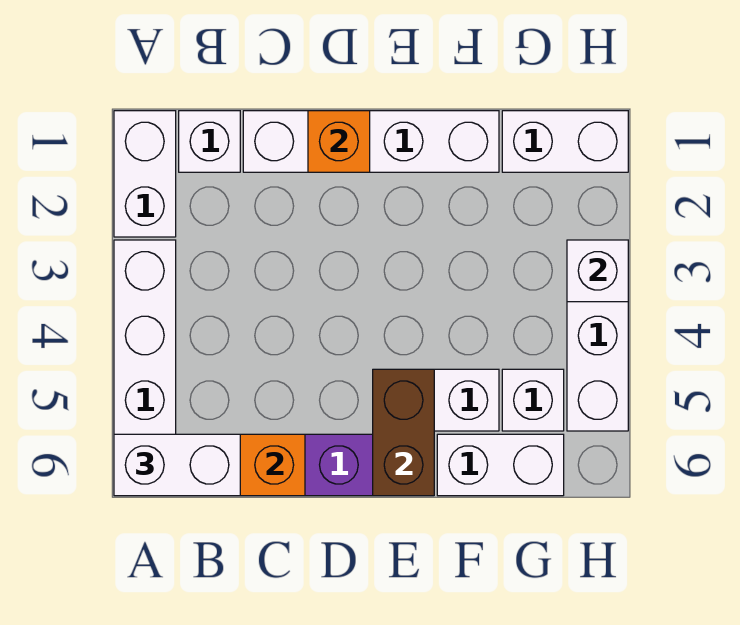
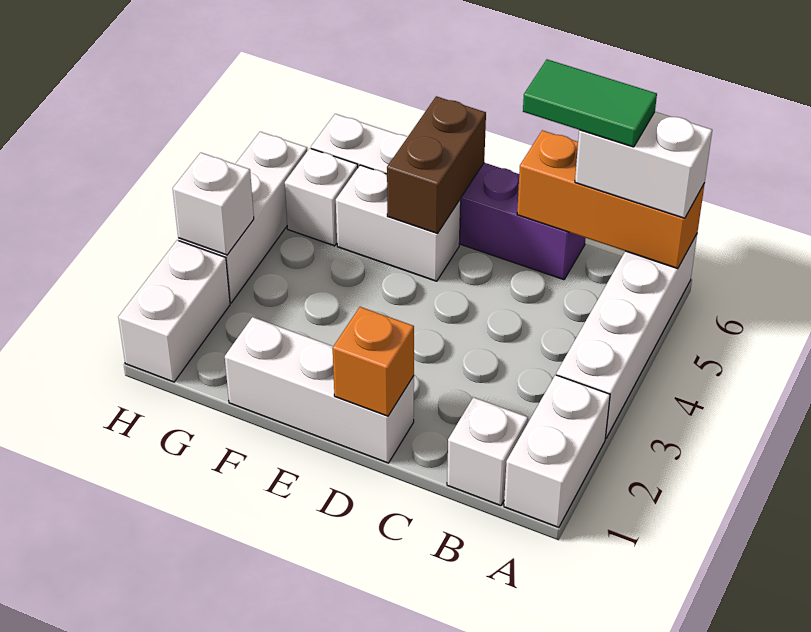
none -> green tile B6:C6 level 4
white brick C1:F1 level 1 -> white brick D1:F1 level 1
white brick G1:H1 level 1 -> white brick H1:H2 level 1

